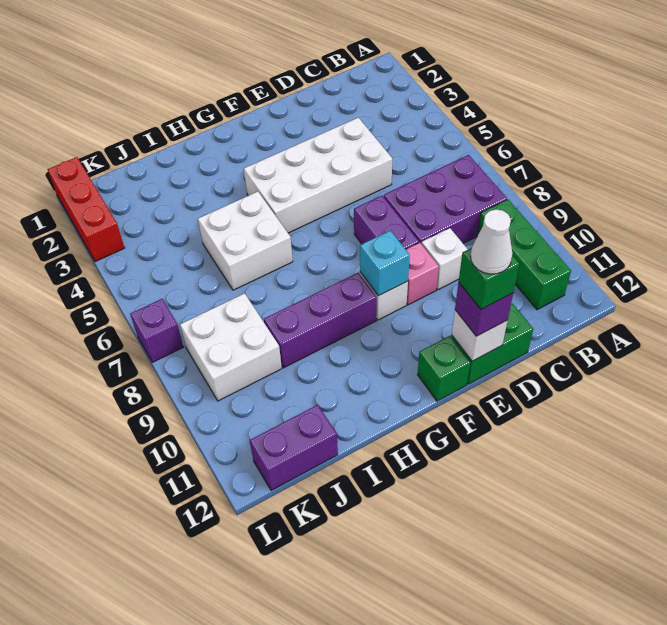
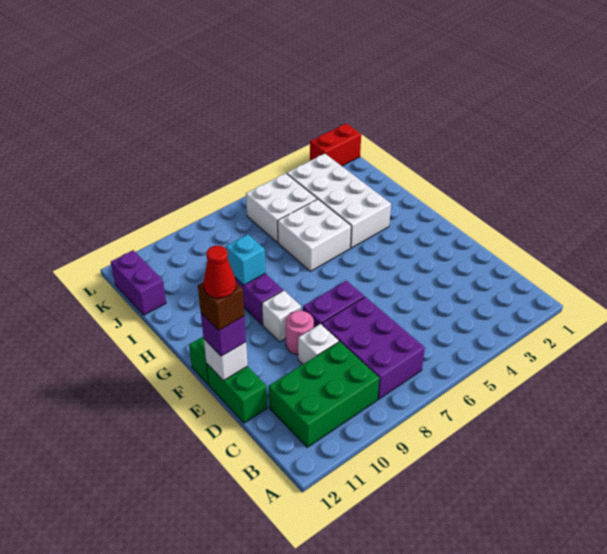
green brick B9:B11 level 1 -> green brick B9:C11 level 1
white brick D4:G5 level 1 -> white brick H3:K4 level 1
pink brick E9 level 1 -> pink round brick E9 level 1
green brick E12 level 4 -> brown brick E12 level 4
white cone E12 level 5 -> red cone E12 level 5
cyan brick F9 level 2 -> cyan brick H9 level 2
white brick J8:K9 level 1 -> white brick J5:K6 level 1
red brick L1:L3 level 1 -> red brick L1:L2 level 1
purple brick L7 level 1 -> none

